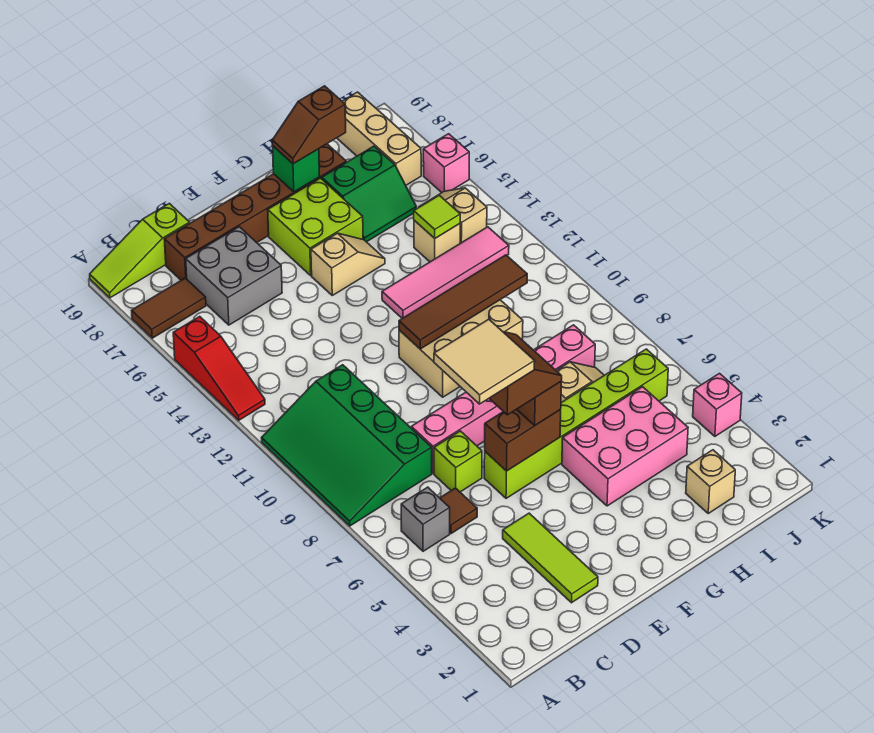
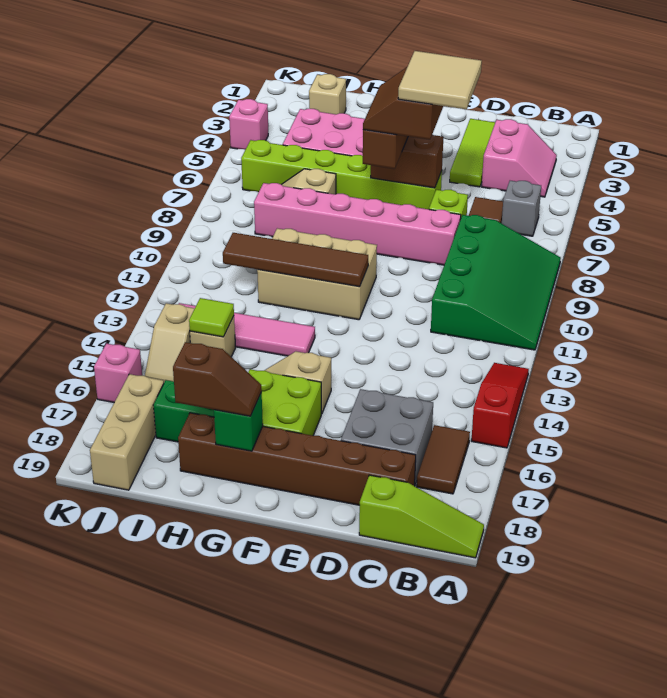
brown tile A17:B17 level 1 -> brown tile B16:B17 level 1
none -> pink slope B3:C4 level 1 top C

